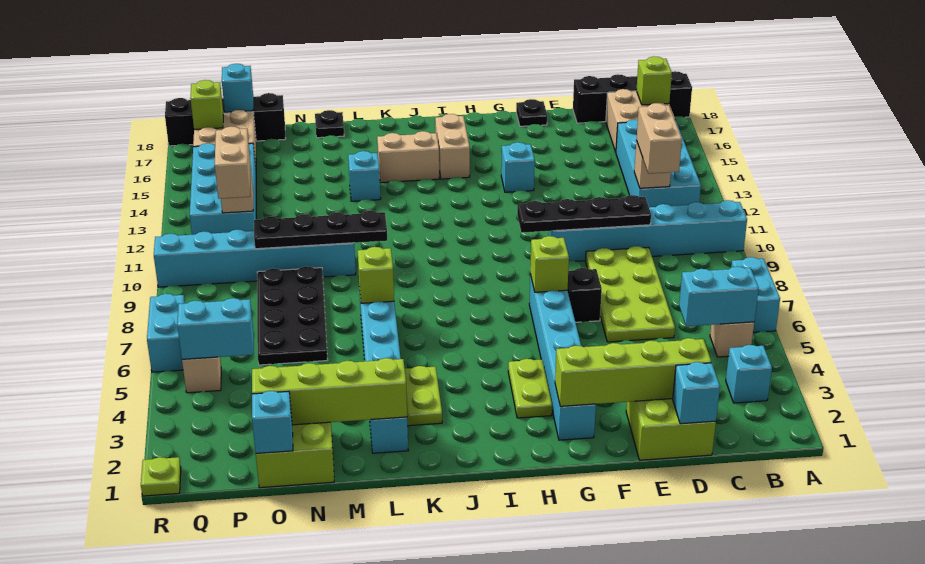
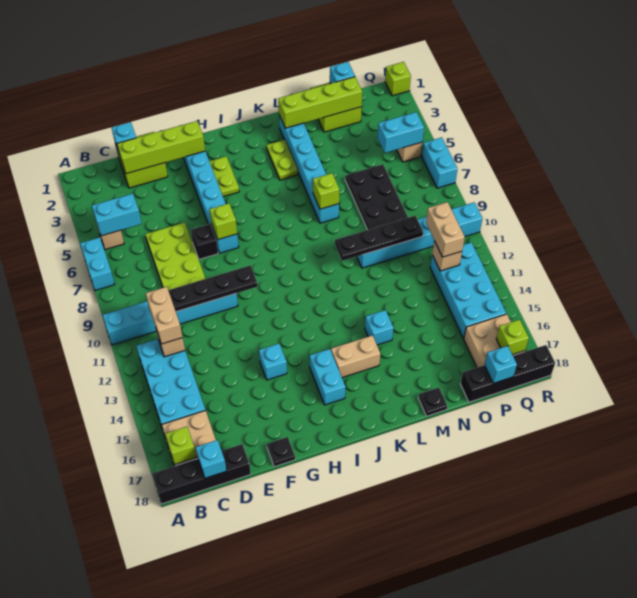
cyan brick B3 level 1 -> cyan brick C18 level 2
tan brick I15:I16 level 1 -> cyan brick I15:I16 level 1
lime plate R1 level 1 -> lime brick R1 level 1

